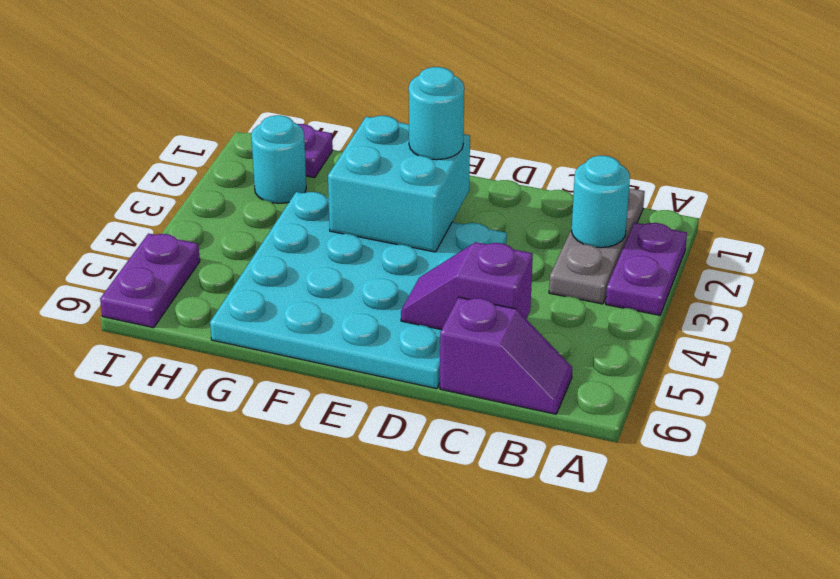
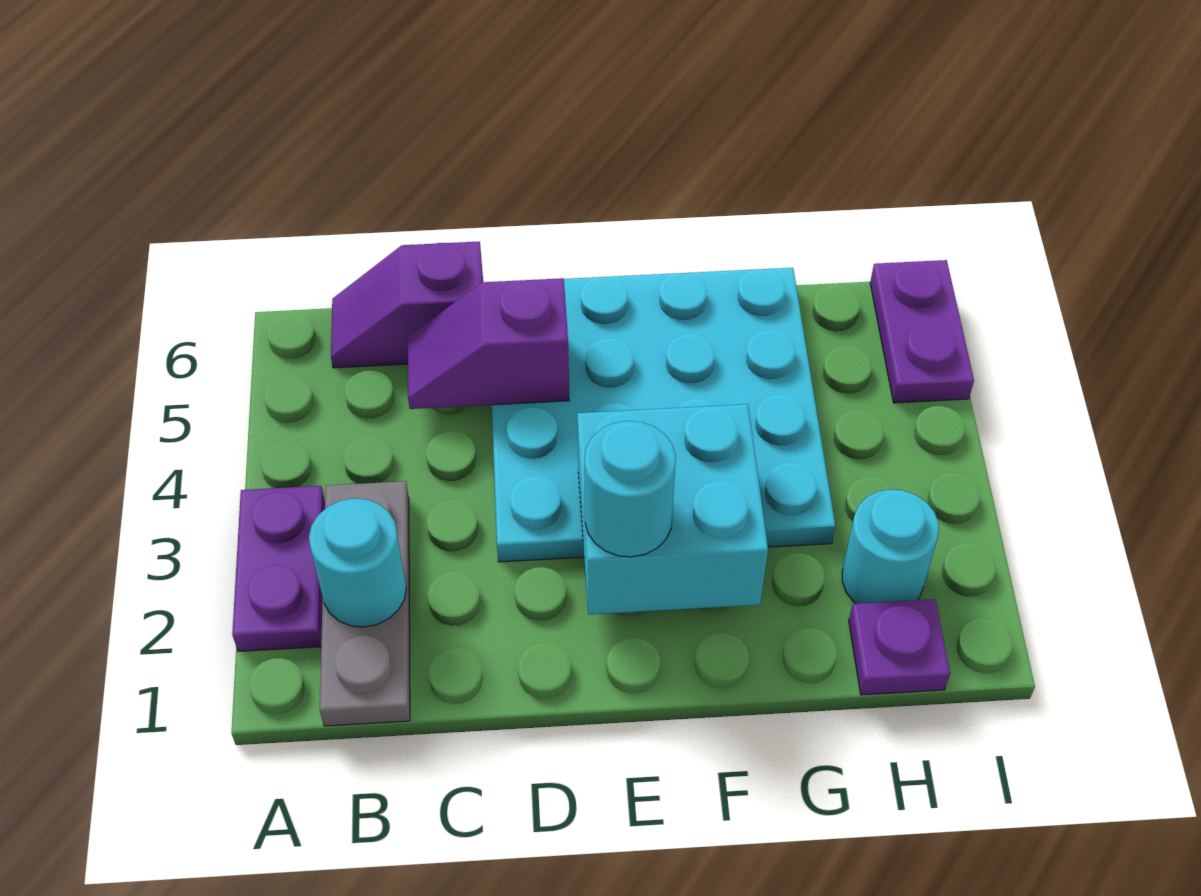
purple slope C5:D5 level 2 top C -> purple slope C5:D5 level 2 top D

